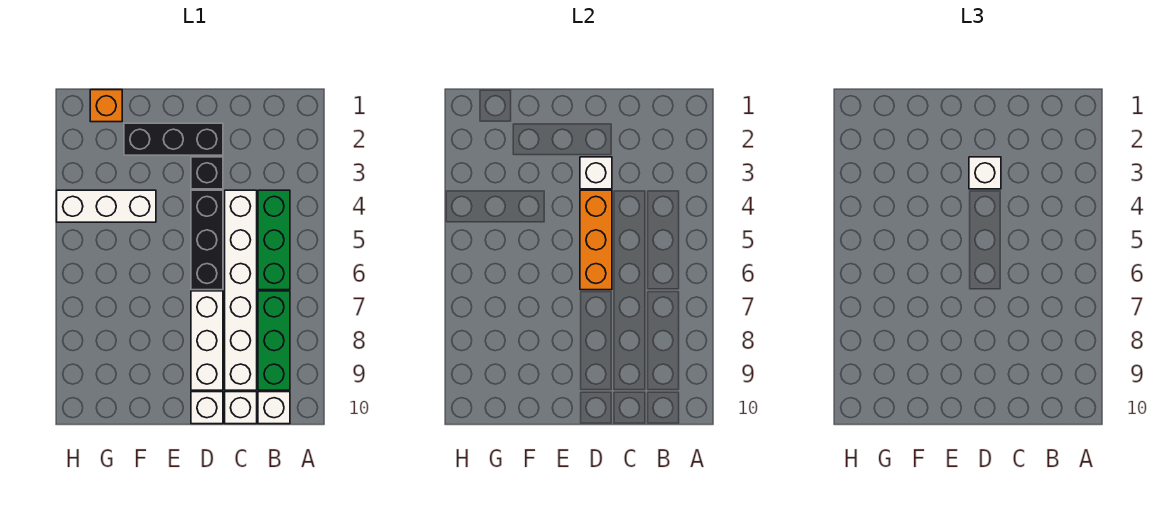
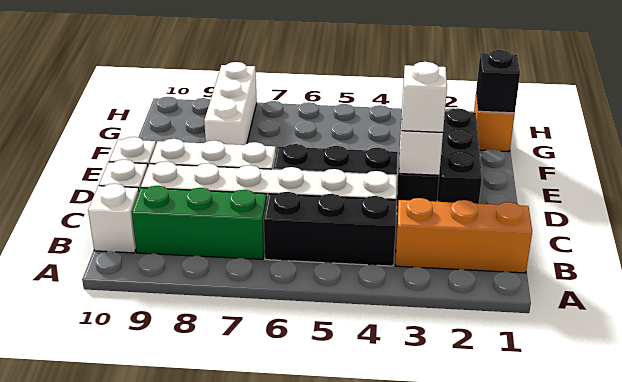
green brick B4:B6 level 1 -> black brick B4:B6 level 1
orange brick D4:D6 level 2 -> orange brick B1:B3 level 1
white brick F4:H4 level 1 -> white brick F8:H8 level 1
none -> black brick G1 level 2

